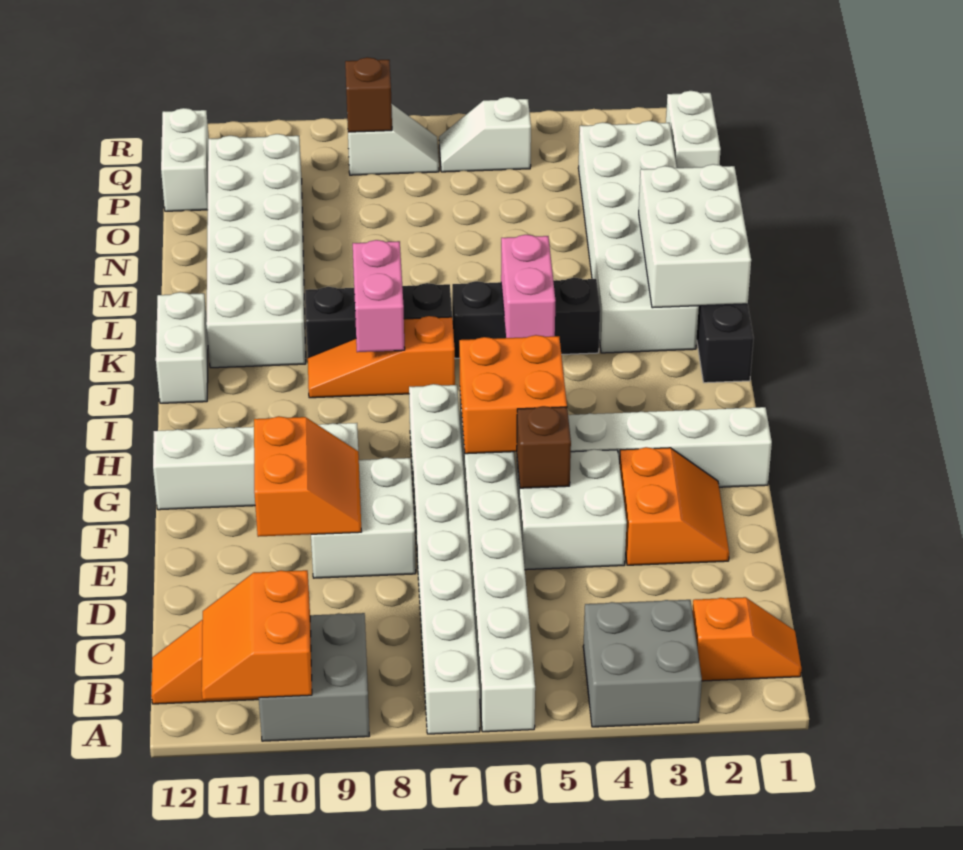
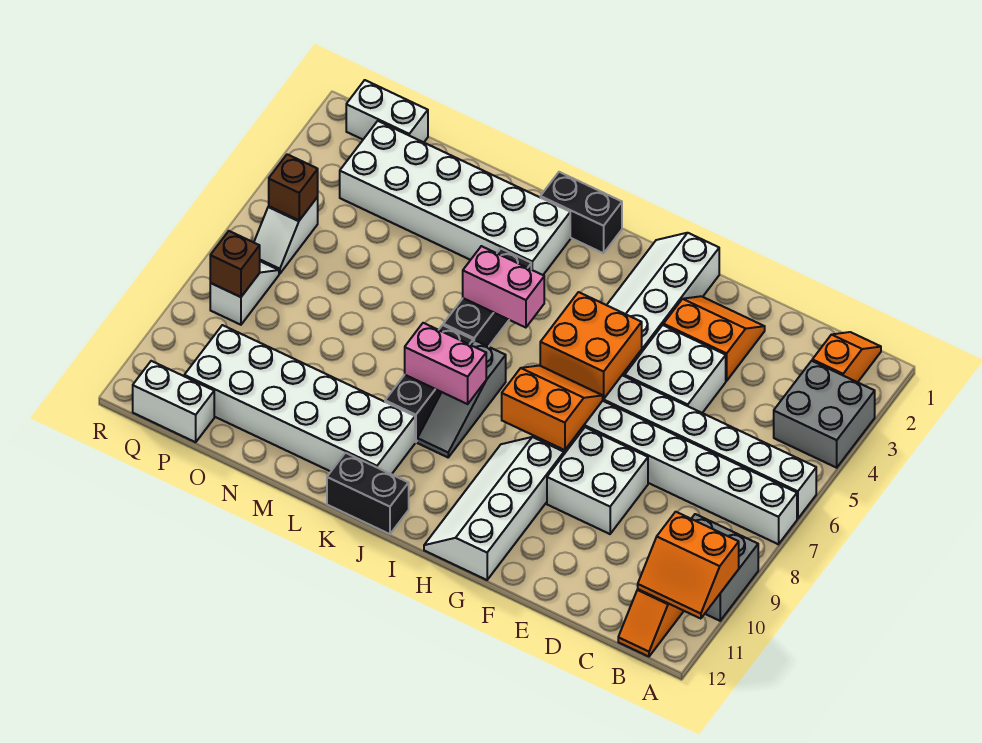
orange slope E9:F10 level 2 top 10 -> orange slope G7:H8 level 2 top 8
brown brick F5 level 2 -> brown brick Q5 level 2
orange slope J7:J9 level 1 top 7 -> grey slope J7:J9 level 1 top 7
white brick J12:K12 level 1 -> black brick J12:K12 level 1
white brick K1:M2 level 2 -> none

